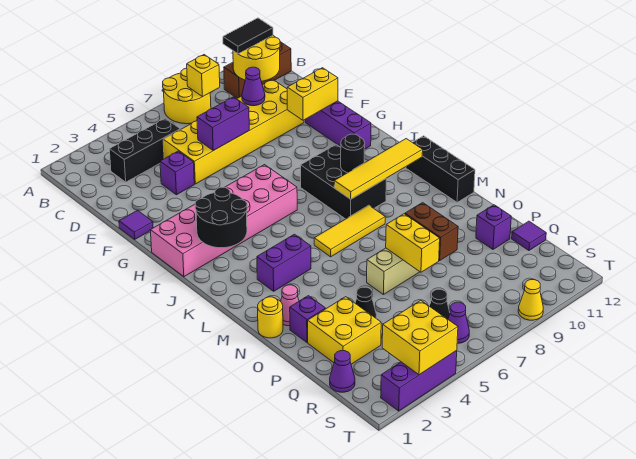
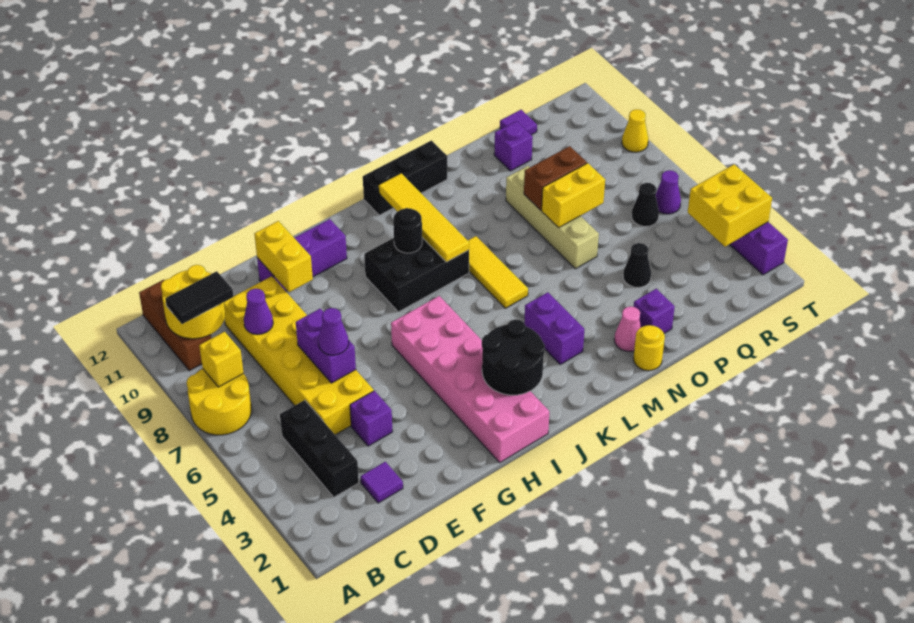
black tile B10:B11 level 3 -> black tile B10:C10 level 3
purple tile F1 level 1 -> purple tile D2 level 1
yellow brick P2:Q3 level 1 -> none
purple cone R1 level 1 -> purple cone E6 level 3

